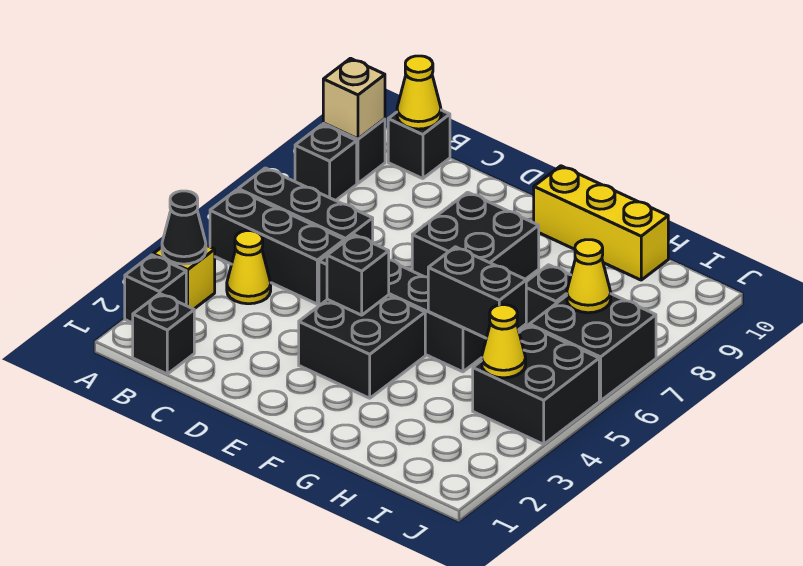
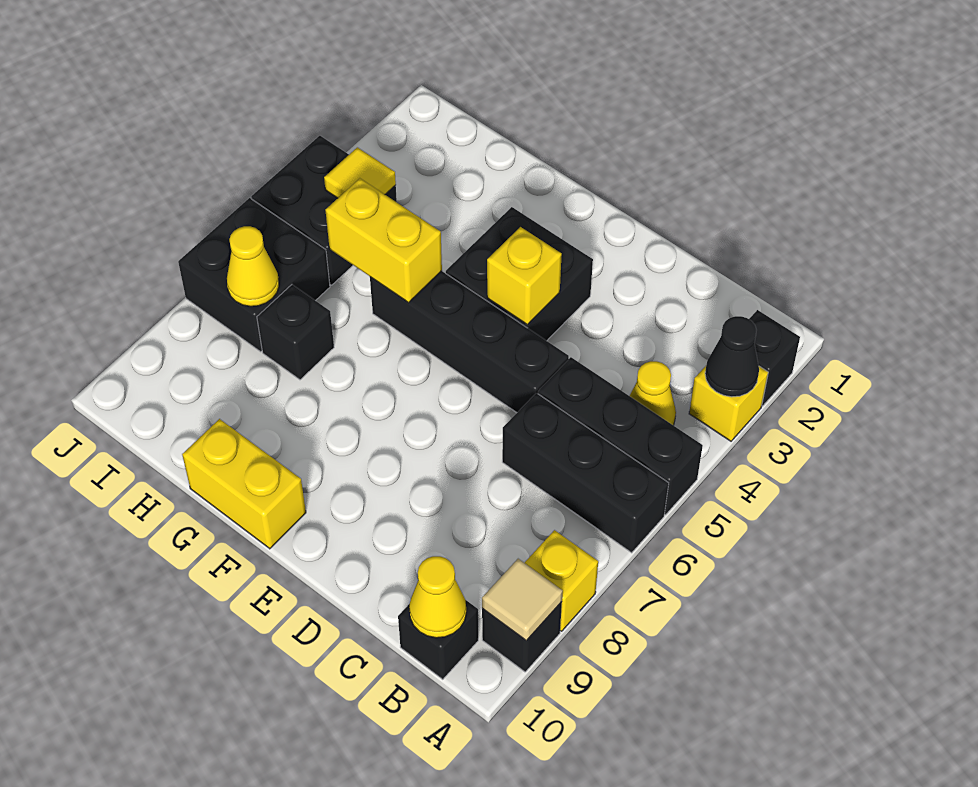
black brick A8 level 1 -> yellow brick A8 level 1
tan brick A9 level 2 -> tan tile A9 level 2
black brick B1 level 1 -> none
black brick E4 level 2 -> yellow brick E4 level 2
black brick E7:F8 level 1 -> none
yellow brick F10:H10 level 1 -> yellow brick F10:G10 level 1
black brick G5:H5 level 2 -> yellow brick G5:H5 level 2
yellow cone I4 level 2 -> yellow tile I4 level 2

